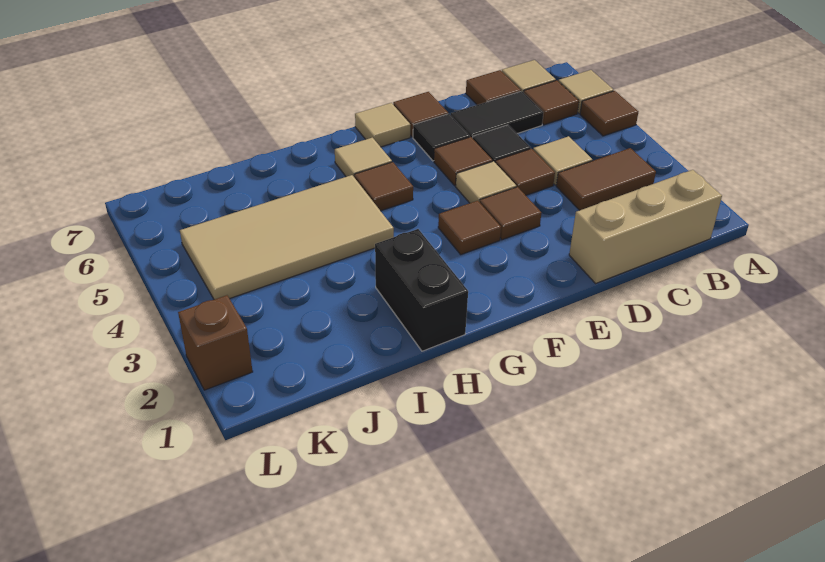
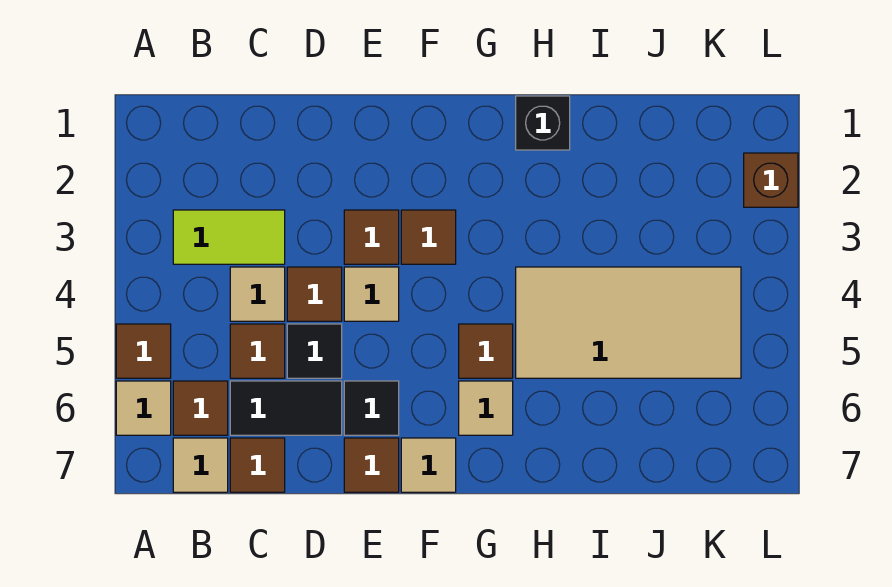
tan brick B1:D1 level 1 -> none
brown tile B3:C3 level 1 -> lime tile B3:C3 level 1
brown tile E5 level 1 -> brown tile C5 level 1
black brick H1:H2 level 1 -> black brick H1 level 1

